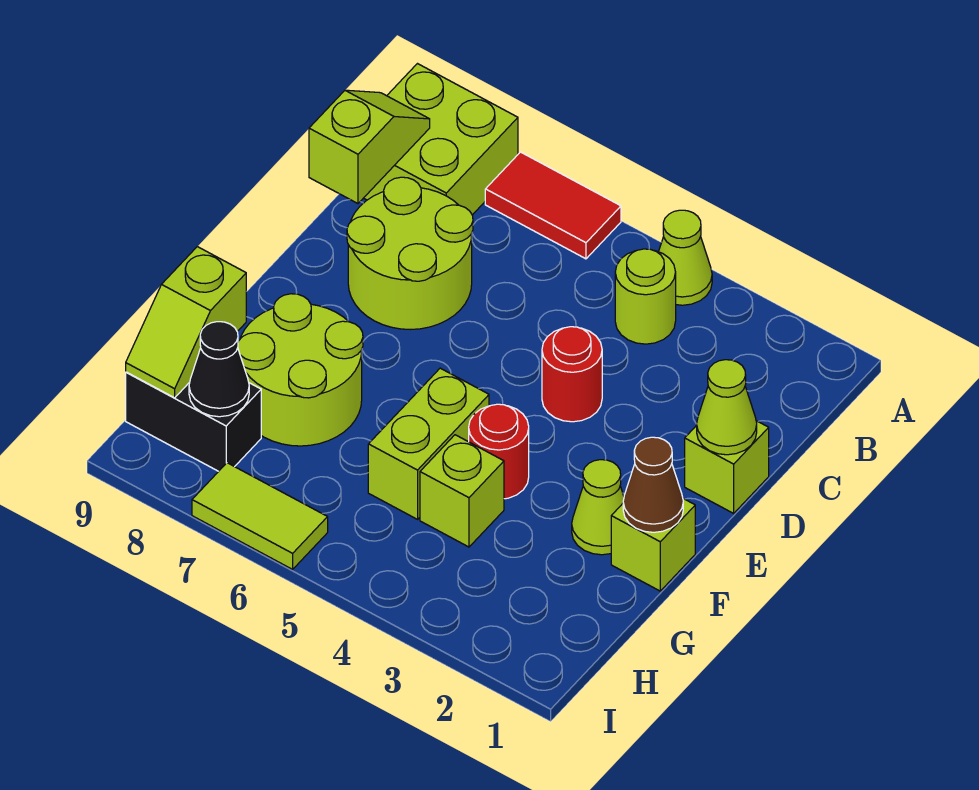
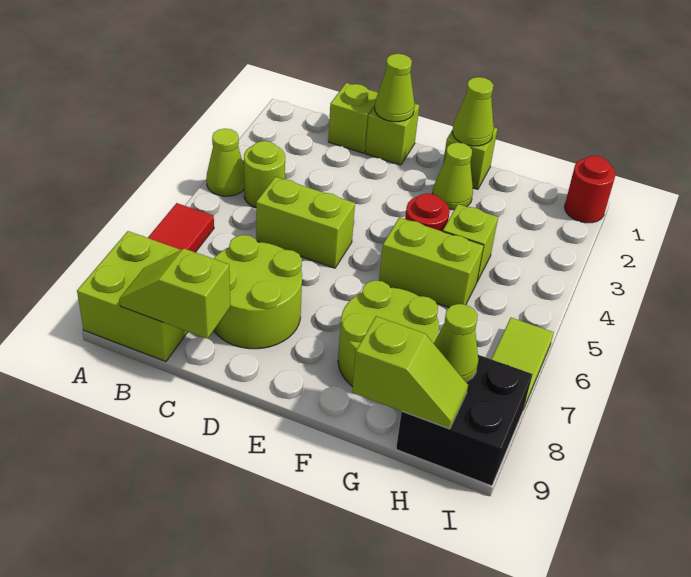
none -> lime brick C1 level 1
none -> lime brick C5:D5 level 1
red round brick D4 level 1 -> red round brick I1 level 1
brown cone F1 level 2 -> lime cone F1 level 2
black brick H8:H9 level 1 -> black brick H8:I9 level 1
black cone H8 level 2 -> lime cone H8 level 2

